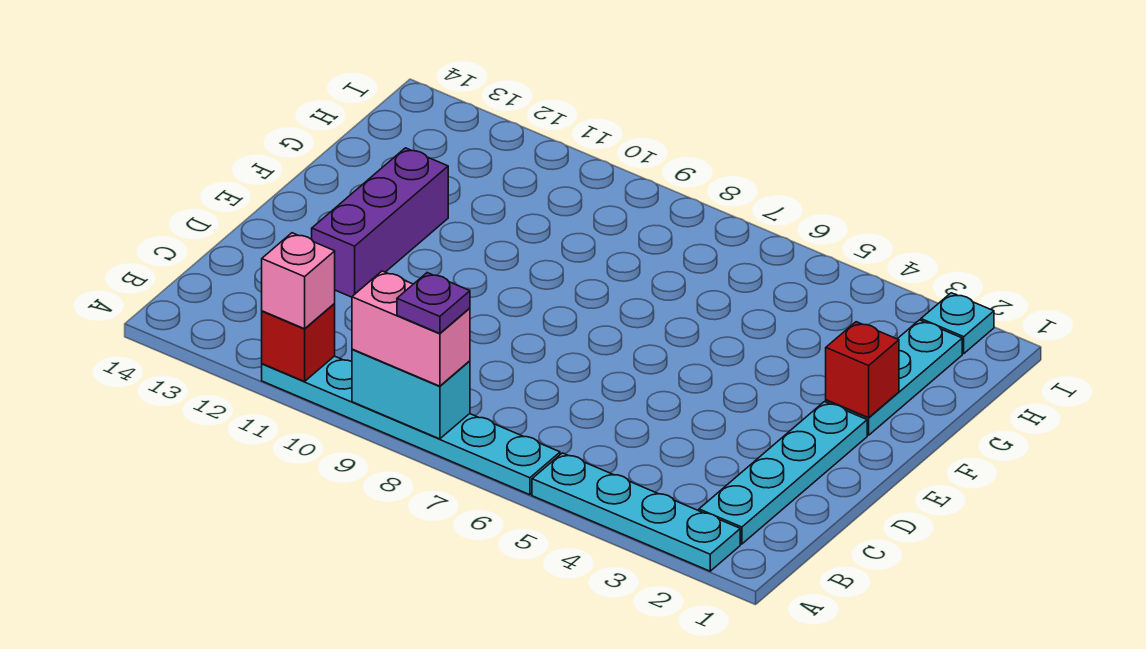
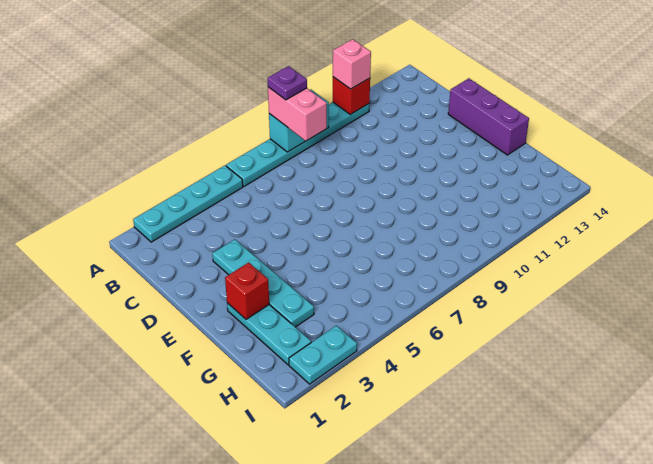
pink brick A8:A9 level 3 -> pink brick A8:B8 level 3
cyan plate B2:E2 level 1 -> cyan plate D3:G3 level 1
purple brick D12:F12 level 1 -> purple brick D14:F14 level 1
cyan plate I2 level 1 -> cyan plate I2:I3 level 1

